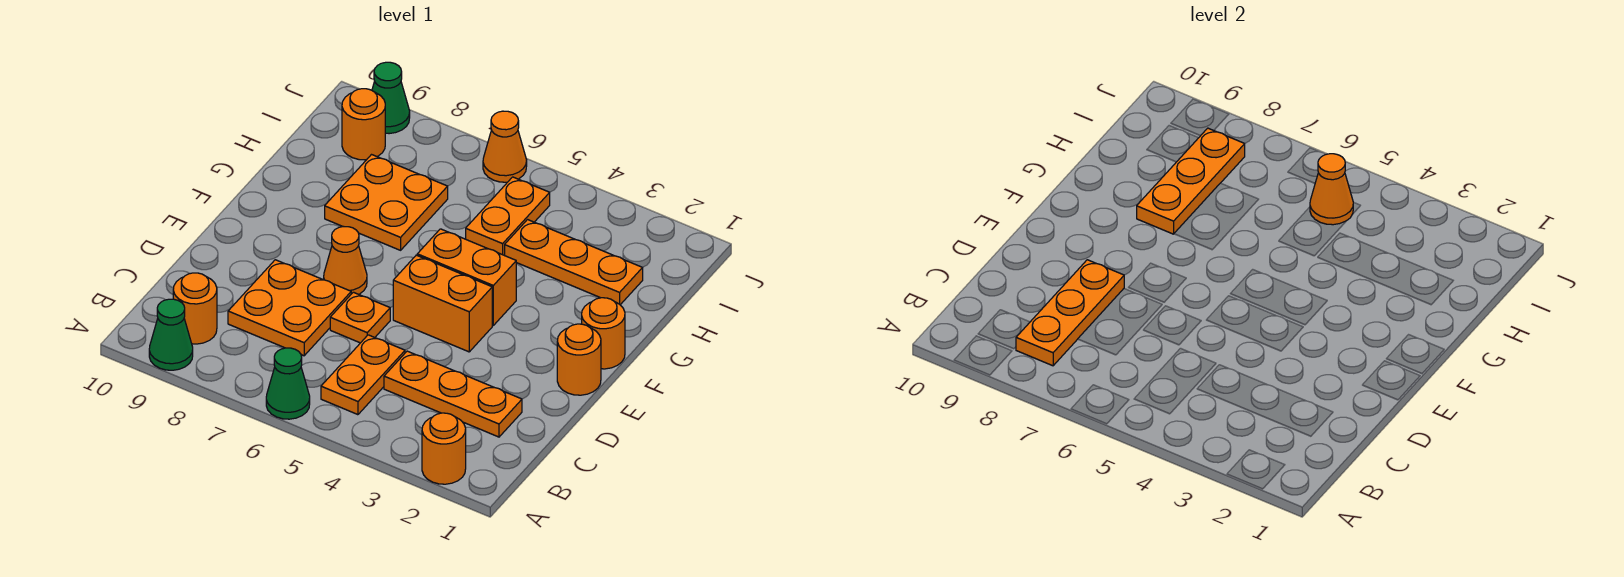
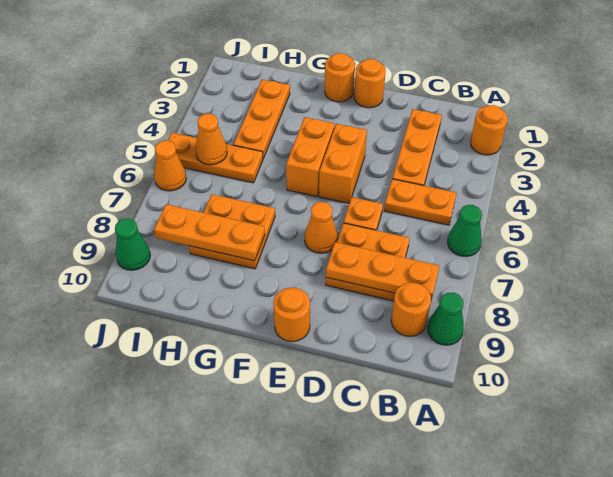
orange plate H5:I5 level 1 -> orange plate H5:J5 level 1
orange round brick I9 level 1 -> orange round brick E10 level 1

